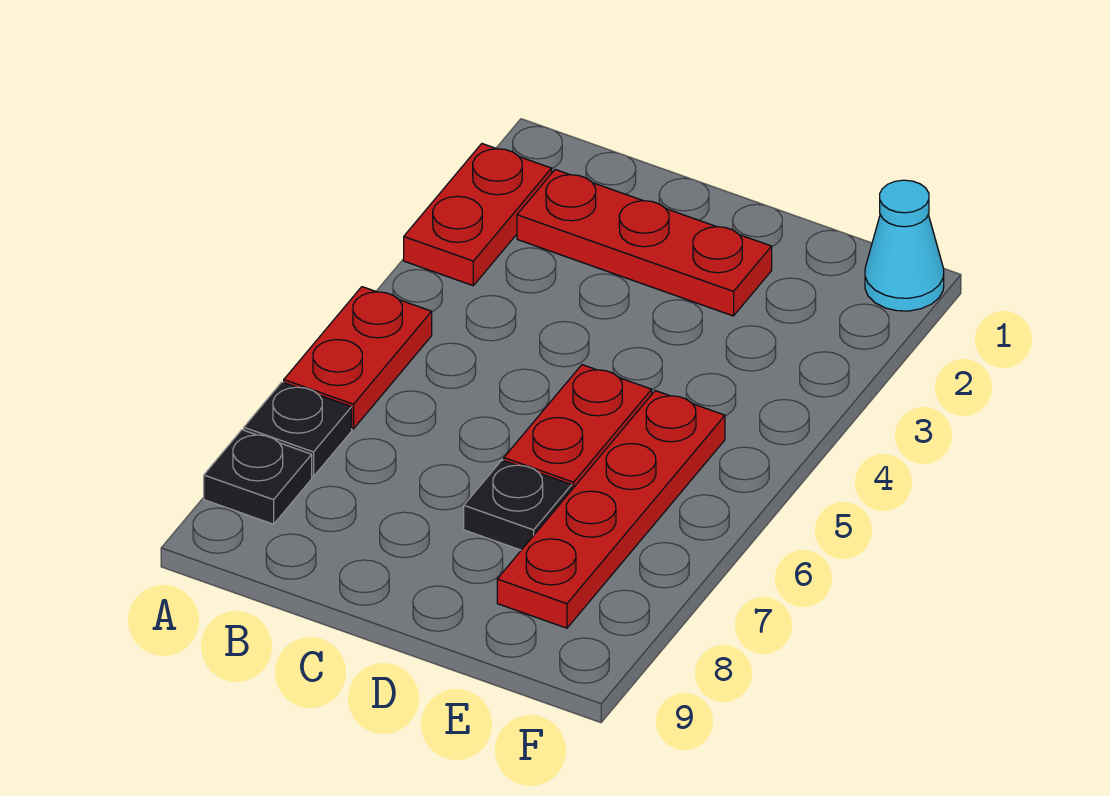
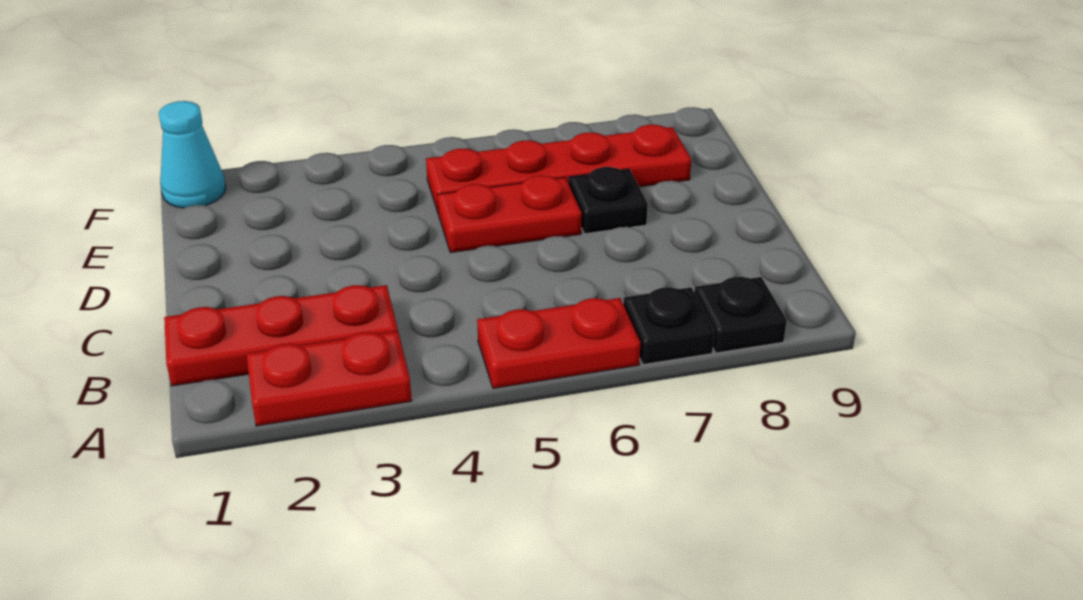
red plate B2:D2 level 1 -> red plate B1:B3 level 1

